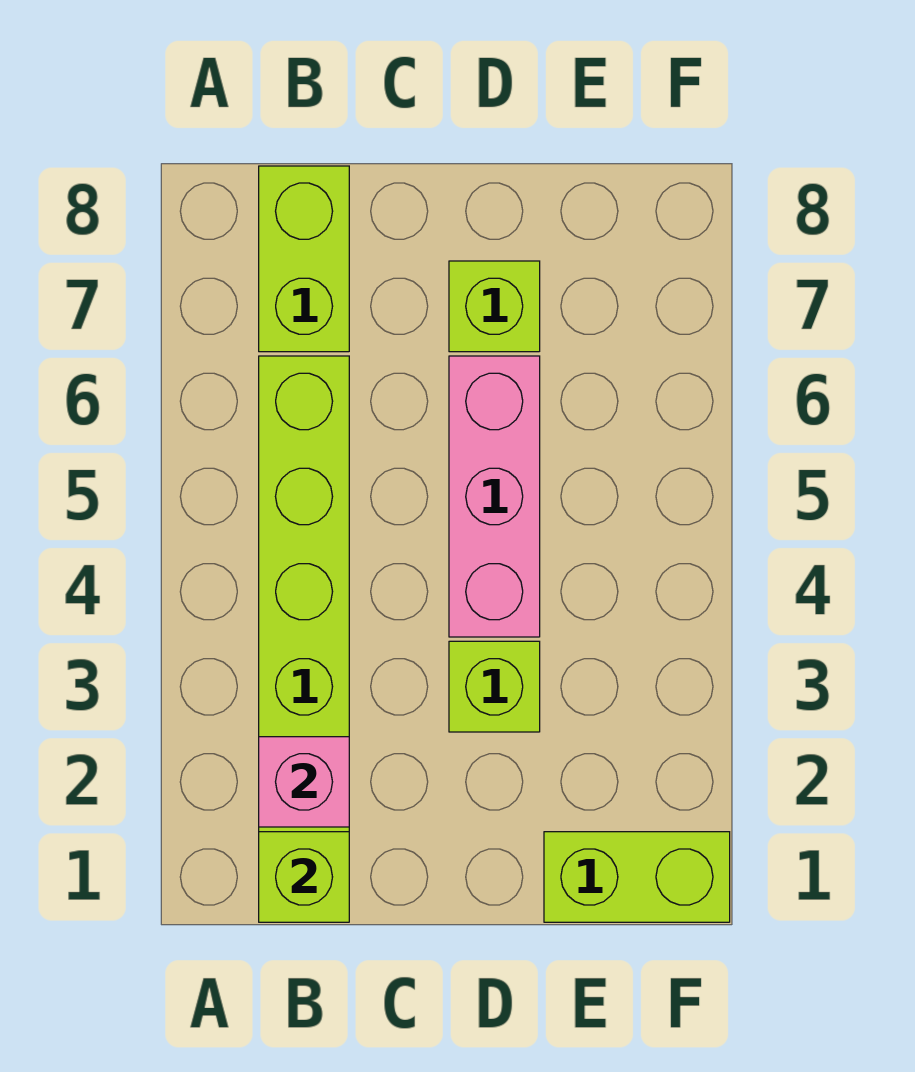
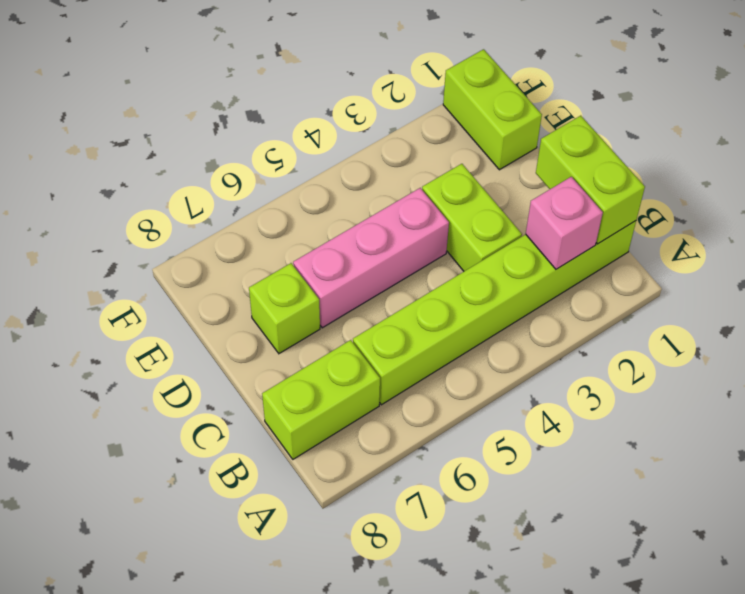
lime brick B1 level 2 -> lime brick B1:C1 level 2
lime brick D3 level 1 -> lime brick C3:D3 level 1

